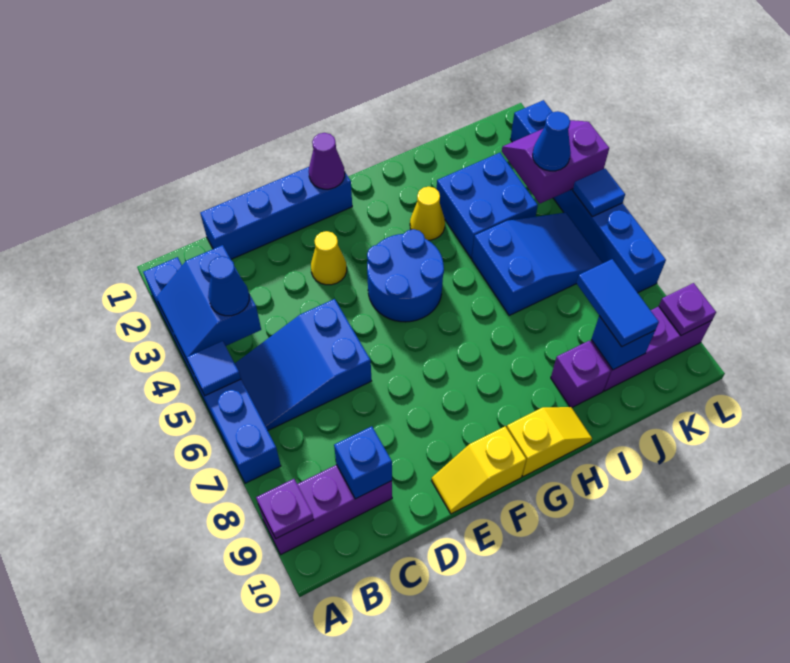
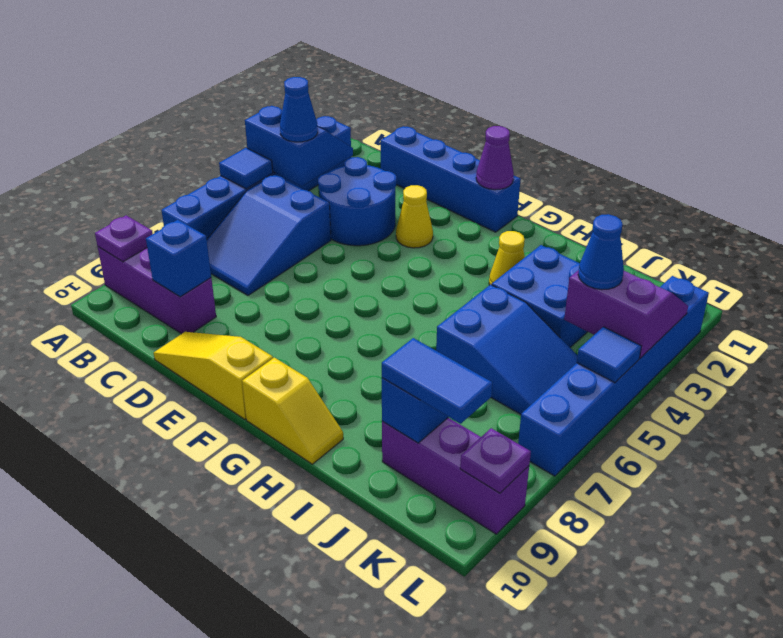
blue slope A3:B4 level 2 top B -> blue slope A3:B4 level 2 top 4
blue slope B5:D6 level 1 top D -> blue slope B5:C7 level 1 top 5
yellow slope E10:F10 level 1 top F -> yellow slope D10:F10 level 1 top F
blue round brick F4:G5 level 1 -> blue round brick C3:D4 level 1
purple brick I9 level 1 -> none
blue tile J8:J9 level 3 -> blue tile J9:K9 level 3

